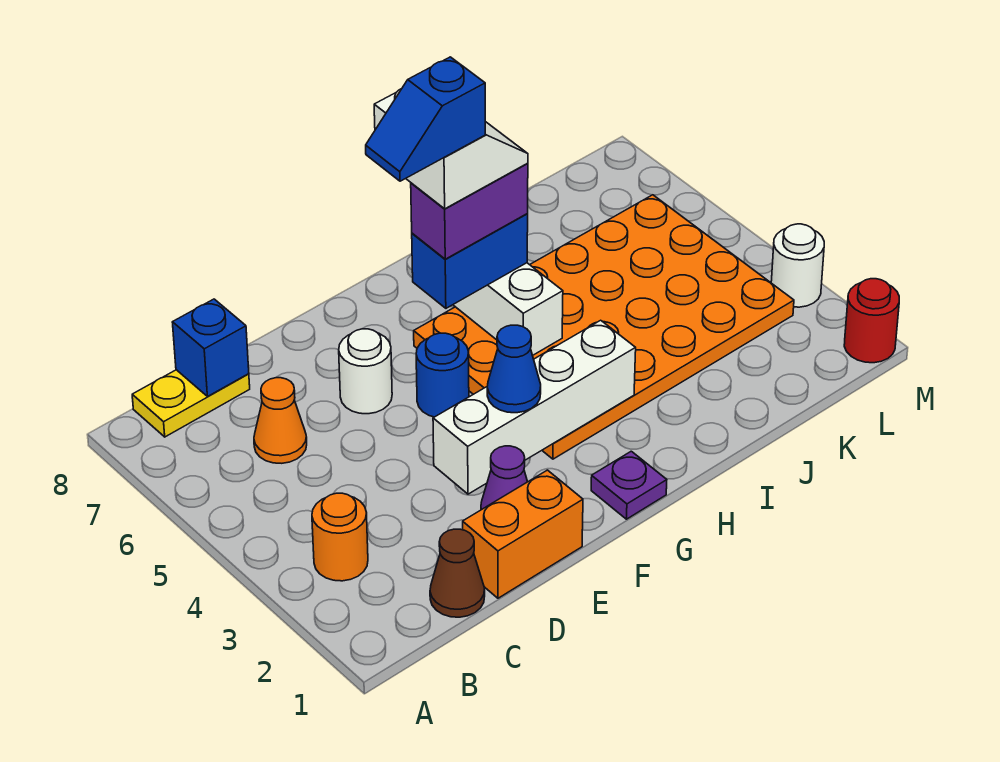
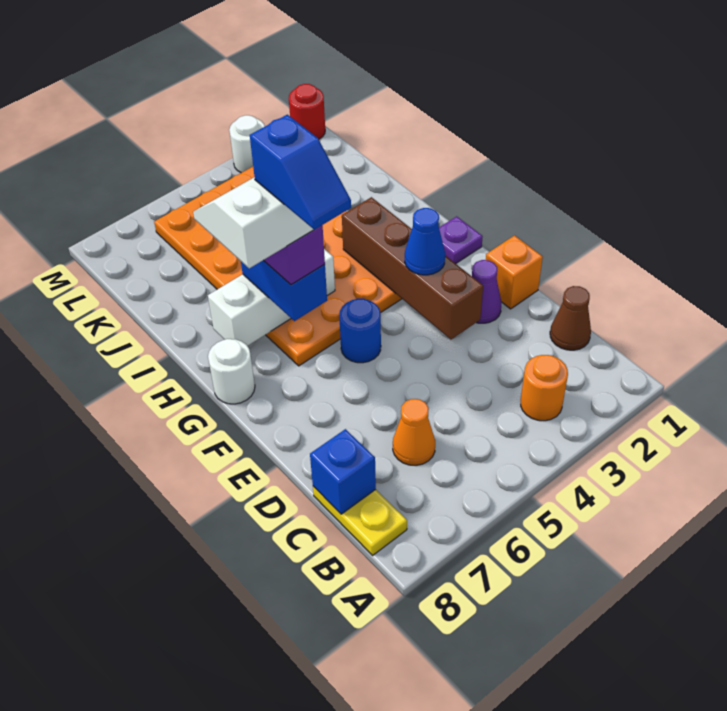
orange brick D1:E1 level 1 -> orange brick E1 level 1
white brick E3:H3 level 2 -> brown brick E3:H3 level 2
white round brick E6 level 1 -> white round brick G8 level 1

